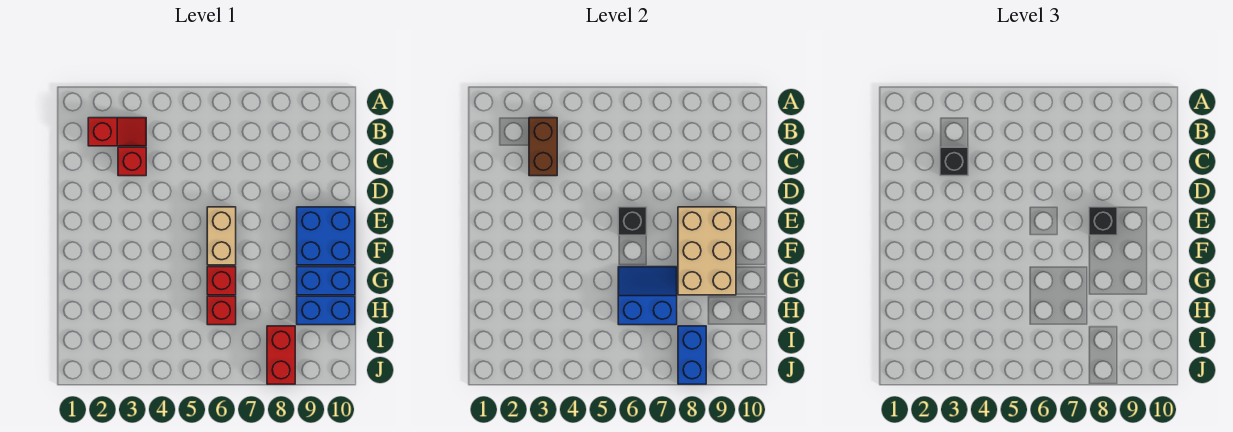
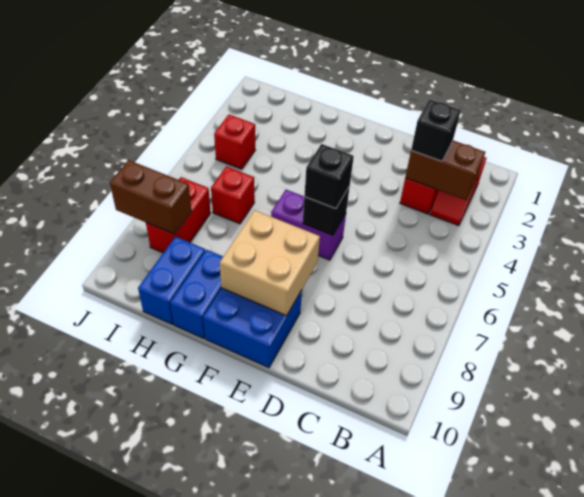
tan brick E6:F6 level 1 -> purple brick E6:F6 level 1
tan brick E8:G9 level 2 -> tan brick E8:F9 level 2
black brick E8 level 3 -> black brick E6 level 3
red brick G6 level 1 -> red brick I4 level 1
blue slope G6:H7 level 2 top H -> none
red brick I8:J8 level 1 -> red brick I7:I8 level 1
blue brick I8:J8 level 2 -> brown brick I8:J8 level 2

